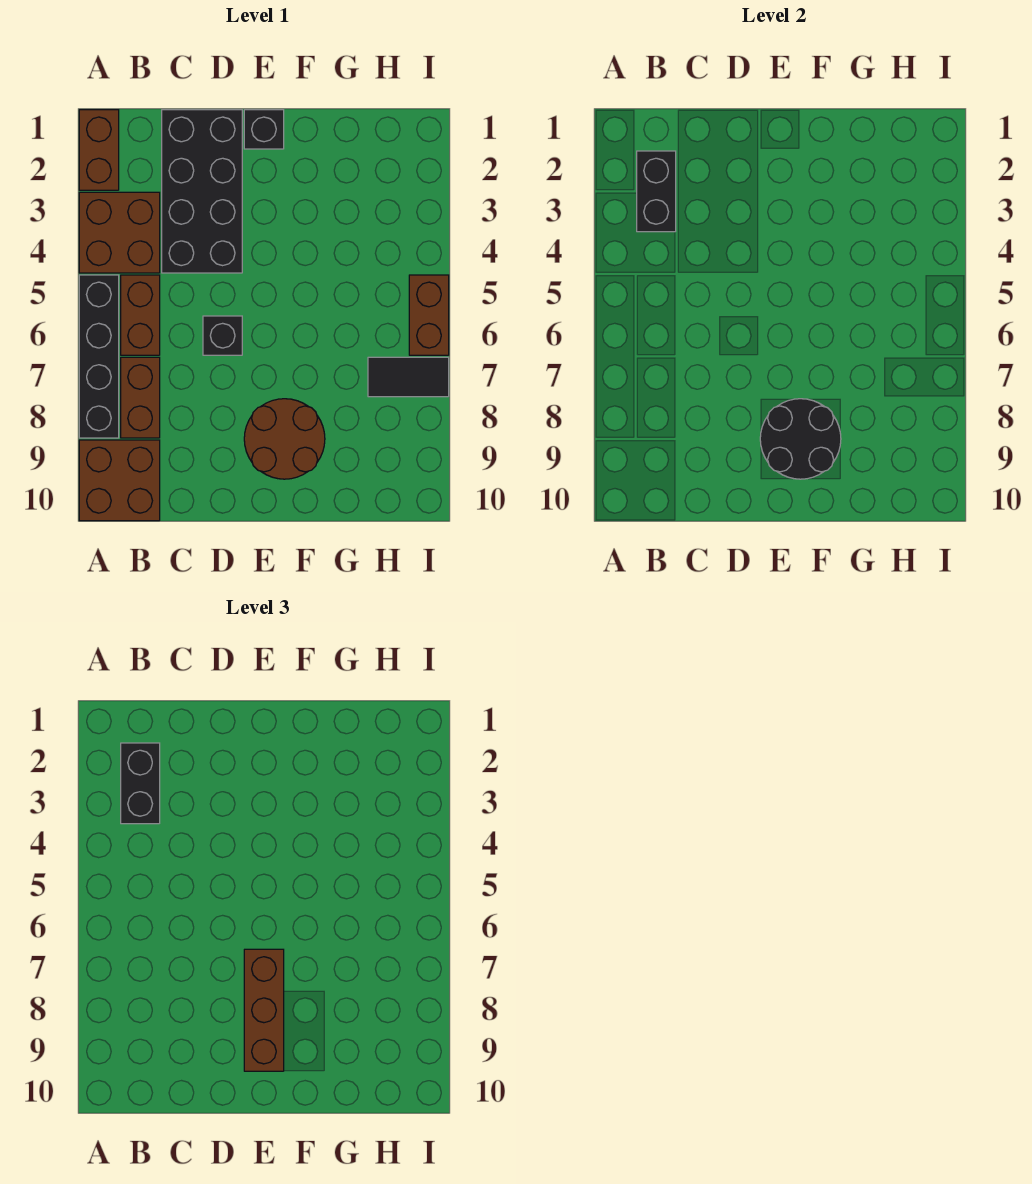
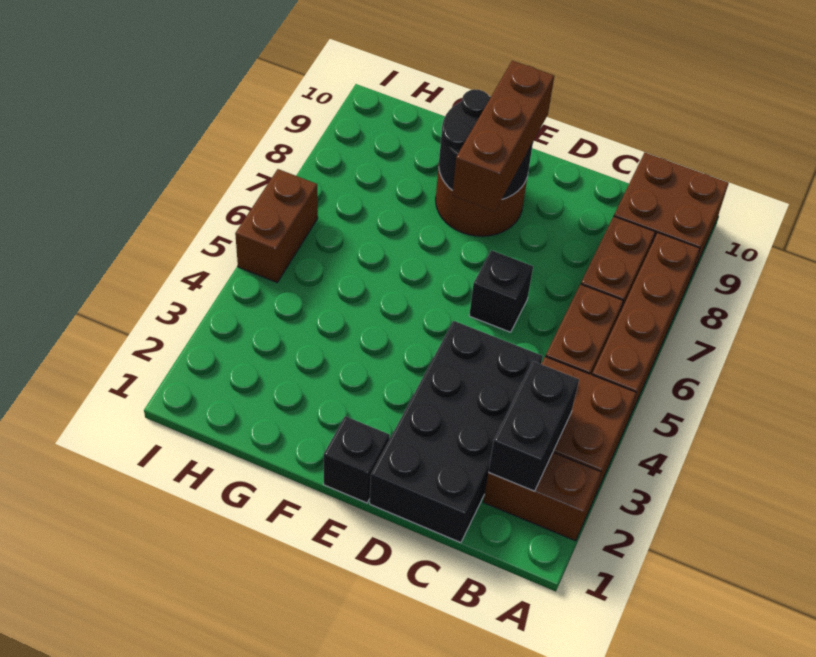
brown brick A1:A2 level 1 -> brown brick A2:B2 level 1
black brick A5:A8 level 1 -> brown brick A5:A8 level 1
black brick B2:B3 level 3 -> none
black tile H7:I7 level 1 -> none

